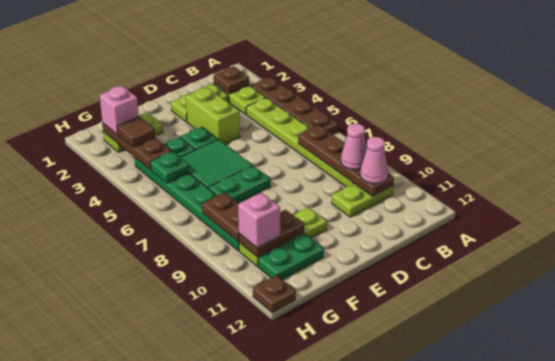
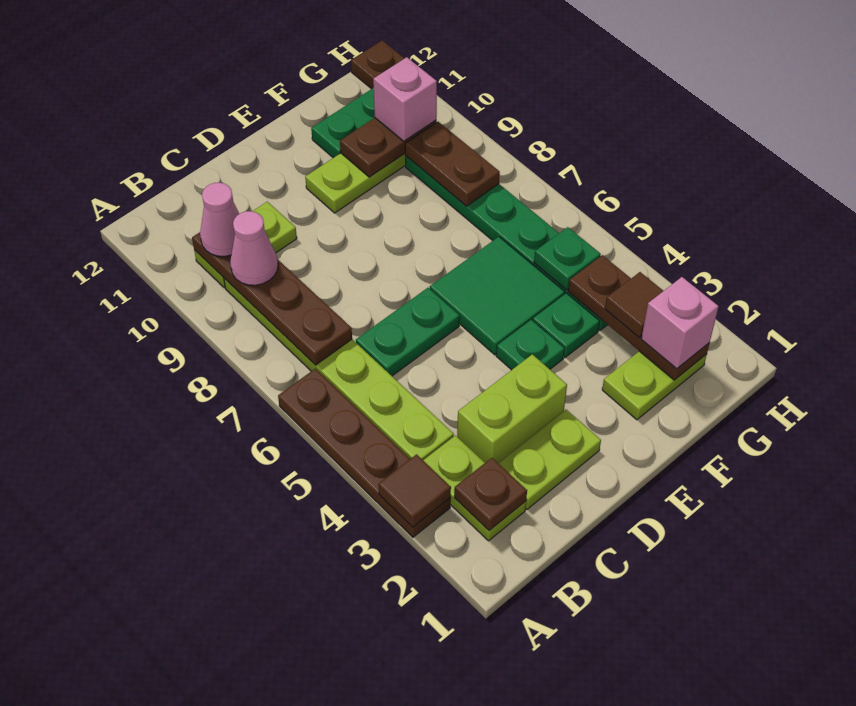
none -> brown tile A3 level 2
lime brick D3:D4 level 1 -> lime brick C3:D3 level 1
green plate E7:F7 level 1 -> green plate C6:D6 level 1

